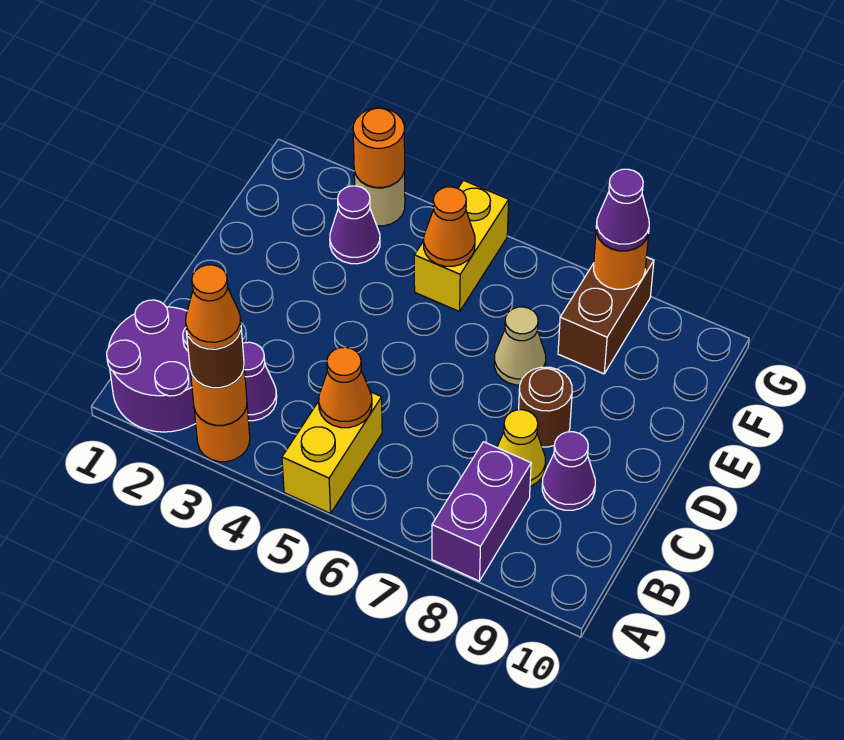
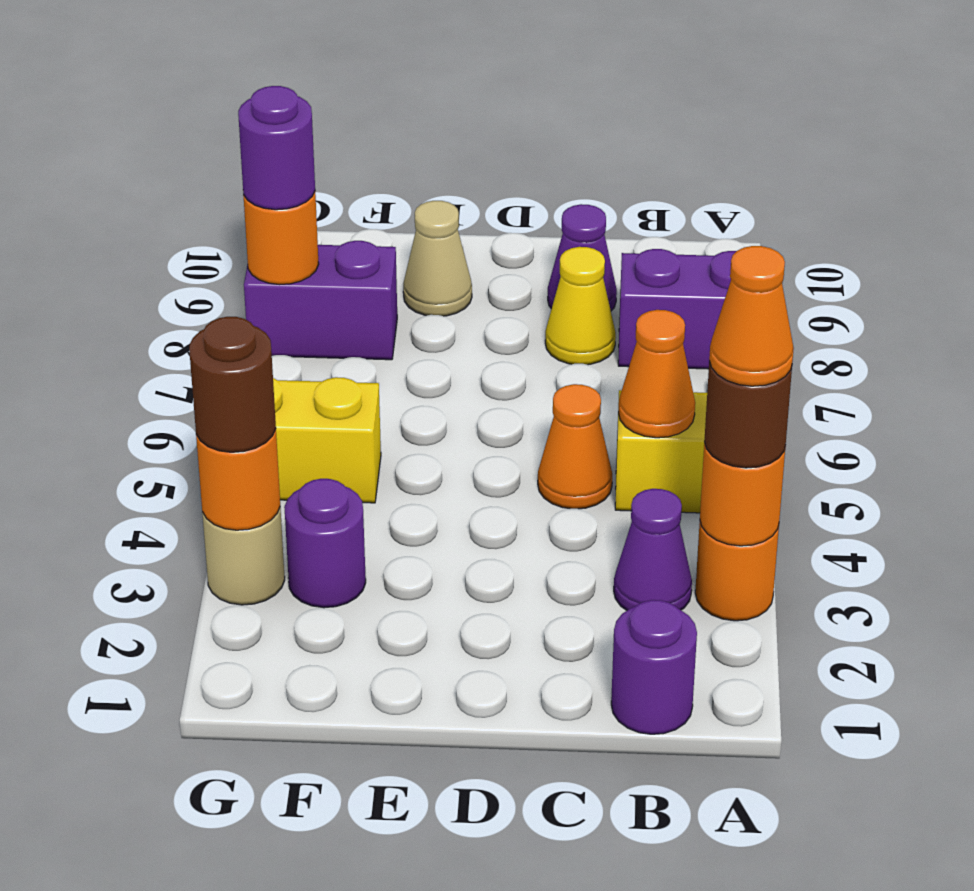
purple round brick A1:B2 level 1 -> purple round brick B1 level 1
brown round brick D8 level 1 -> brown round brick G3 level 3
tan cone E7 level 1 -> tan cone E9 level 1
purple cone F3 level 1 -> purple round brick F3 level 1
orange cone F5 level 2 -> orange cone C5 level 1
brown brick F8:G8 level 1 -> purple brick F8:G8 level 1
purple cone G8 level 3 -> purple round brick G8 level 3

